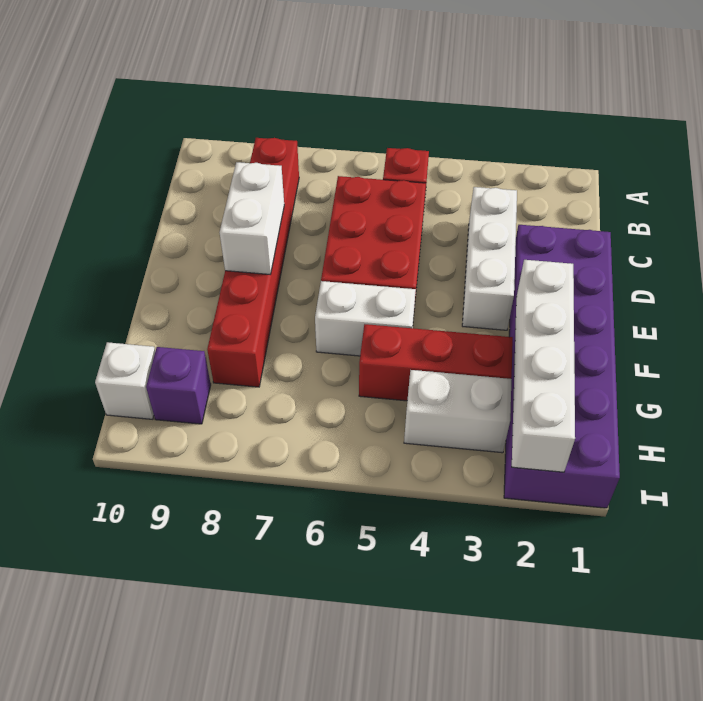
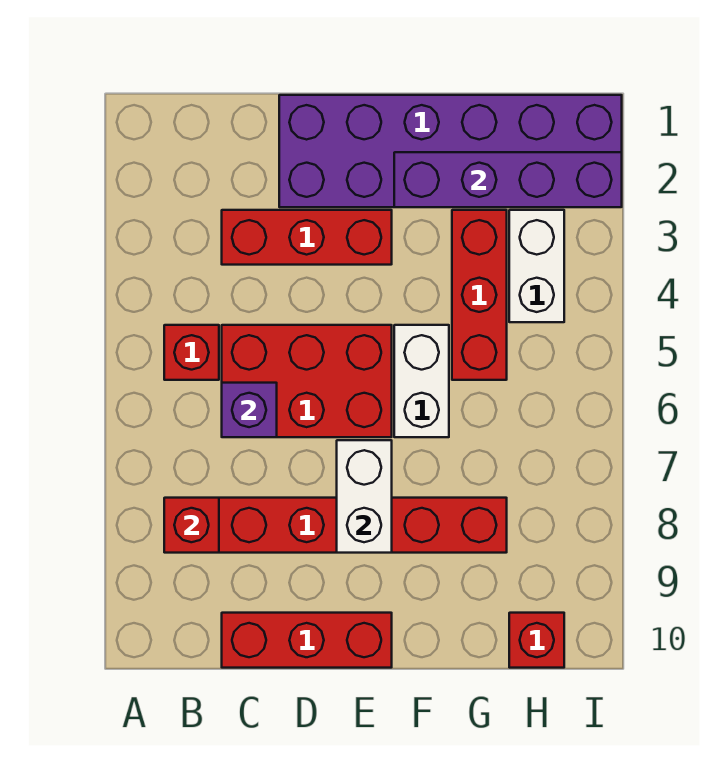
none -> red brick B8 level 2
white brick C3:E3 level 1 -> red brick C3:E3 level 1
none -> red brick C10:E10 level 1
white brick D8:E8 level 2 -> white brick E7:E8 level 2
white brick F2:I2 level 2 -> purple brick F2:I2 level 2
purple brick H9 level 1 -> purple brick C6 level 2
white brick H10 level 1 -> red brick H10 level 1

